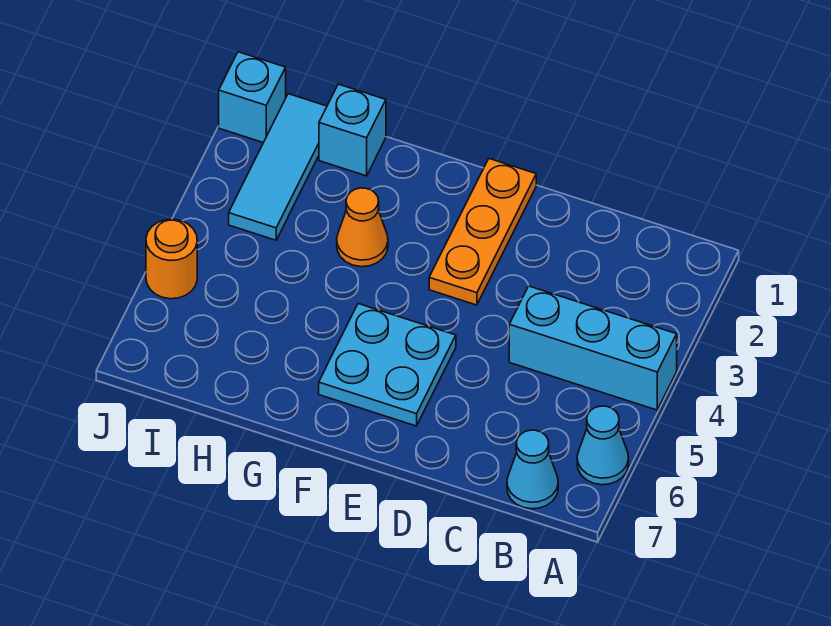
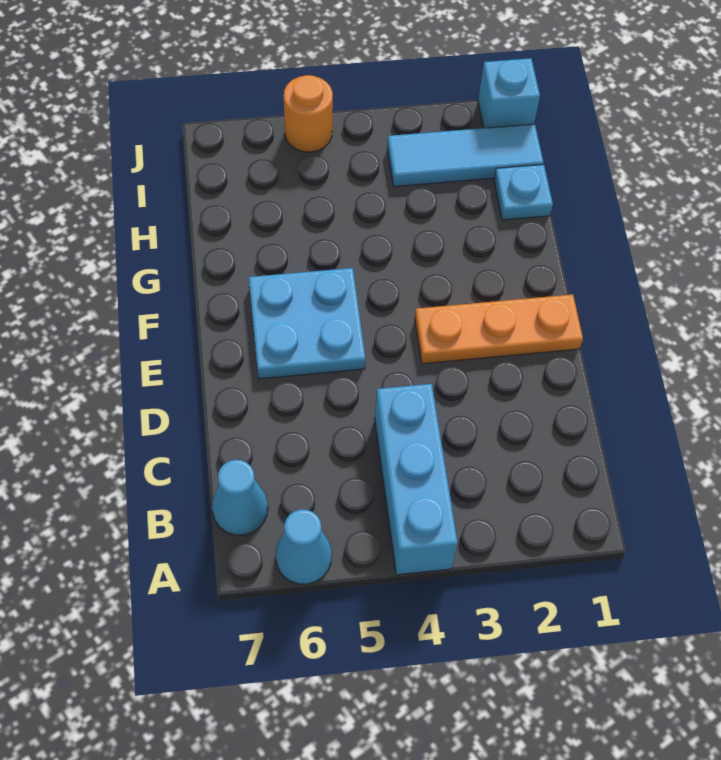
orange cone G3 level 1 -> none
cyan brick H1 level 1 -> cyan plate H1 level 1

